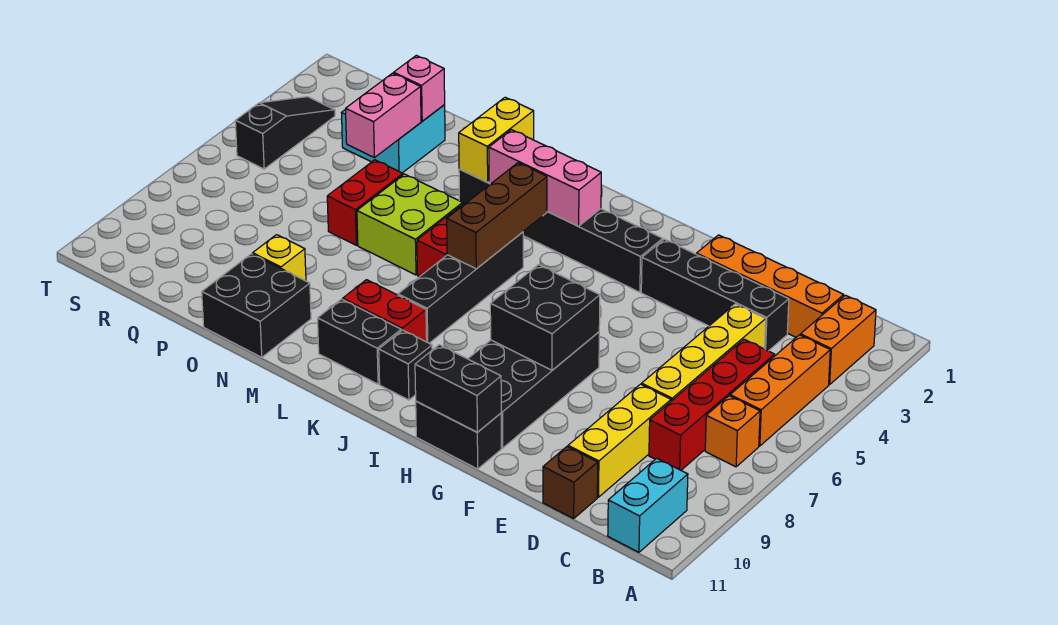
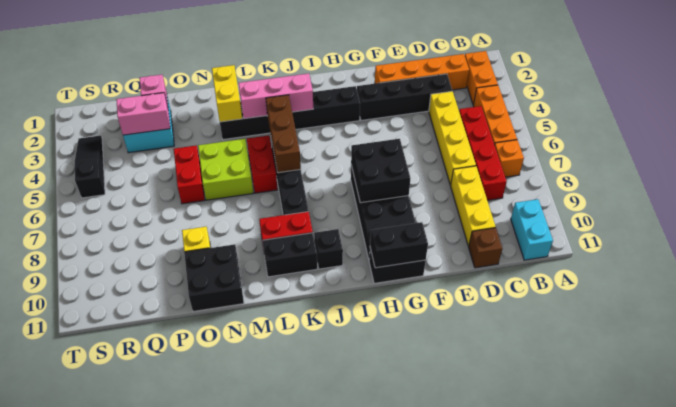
pink brick P3:P4 level 2 -> pink brick P3:Q3 level 2

